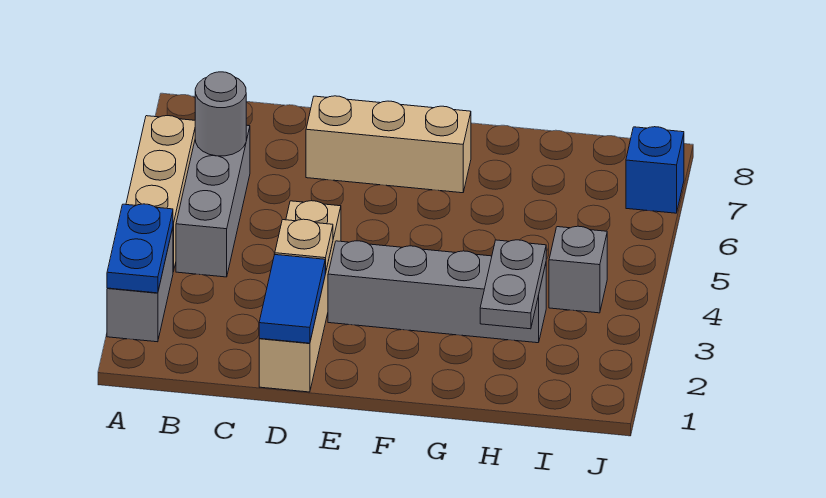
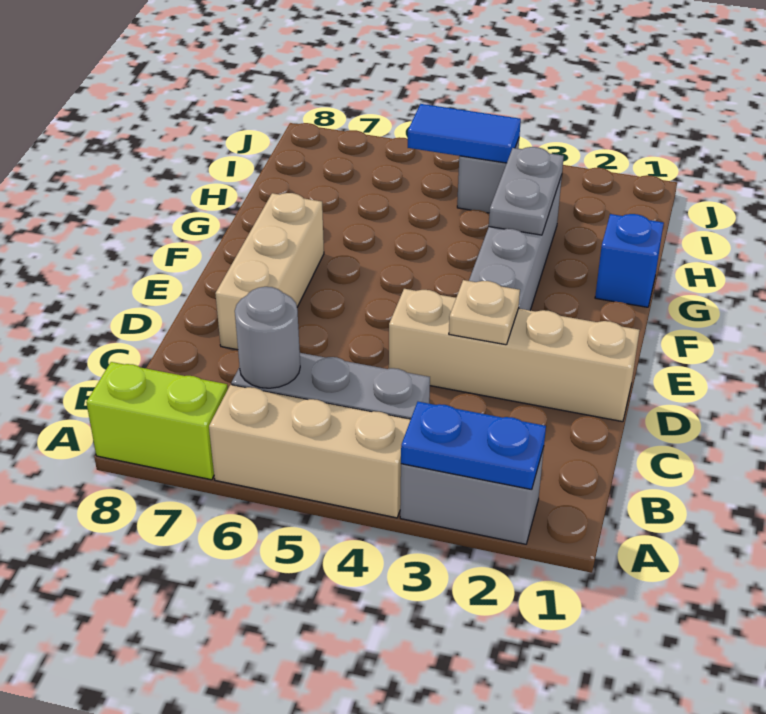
none -> lime brick A7:A8 level 1
blue tile D1:D2 level 2 -> blue tile I4:I5 level 2
grey plate H2:H3 level 2 -> grey plate G3:H3 level 2
blue brick J7 level 1 -> blue brick G1 level 1

